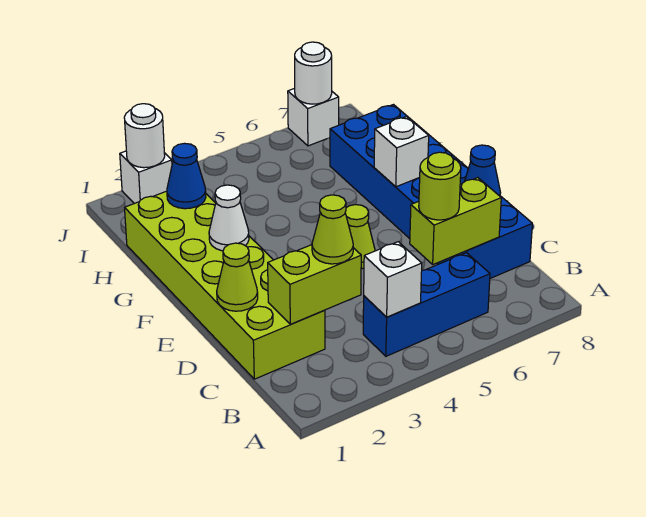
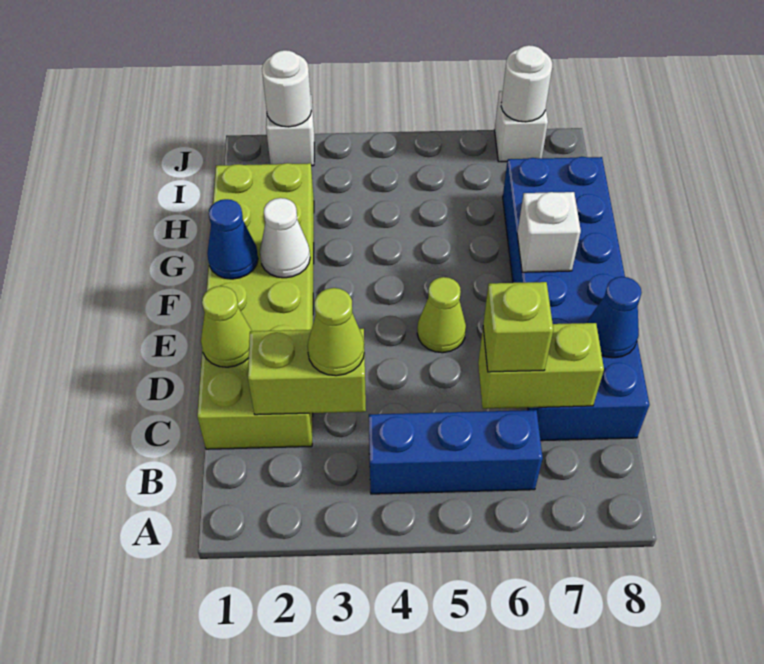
white brick B4 level 2 -> none
lime round brick C6 level 3 -> lime brick C6 level 3
blue cone H2 level 2 -> blue cone F1 level 2

